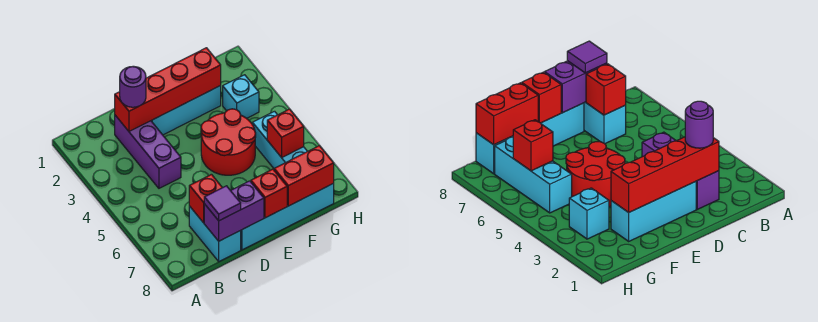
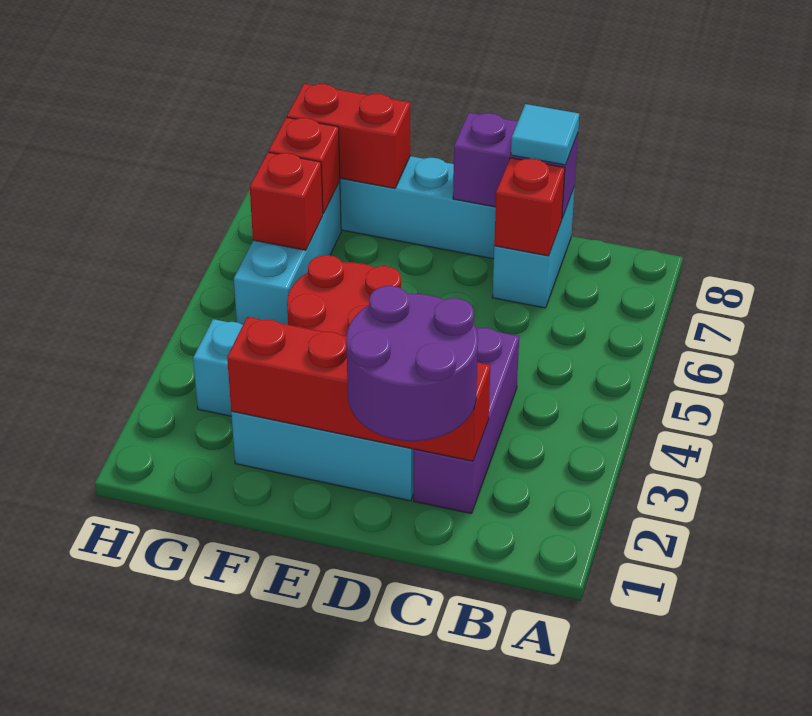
purple round brick C2 level 3 -> purple round brick C1:D2 level 3
purple tile C8 level 3 -> cyan tile C8 level 3
red brick E8 level 2 -> red brick G7 level 2

